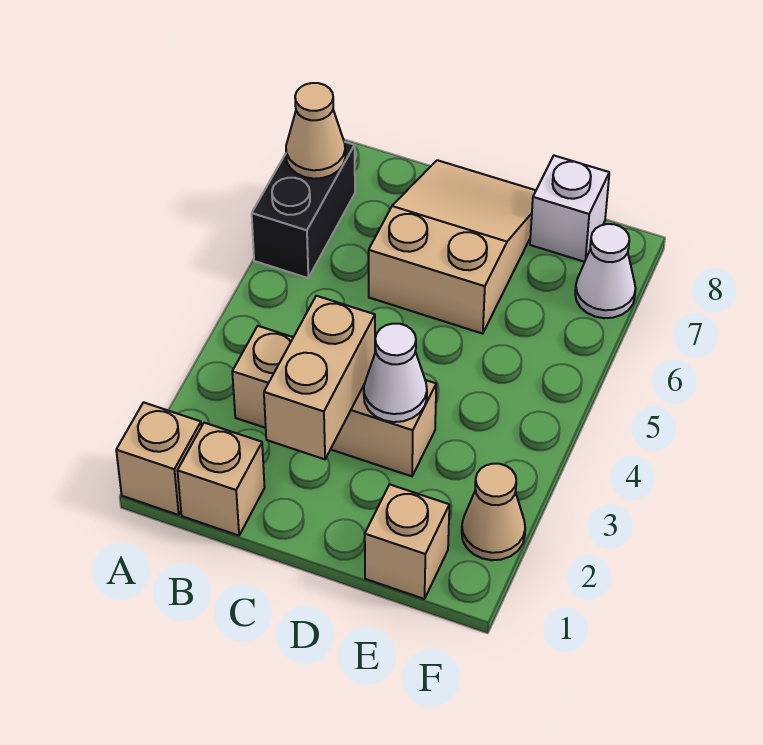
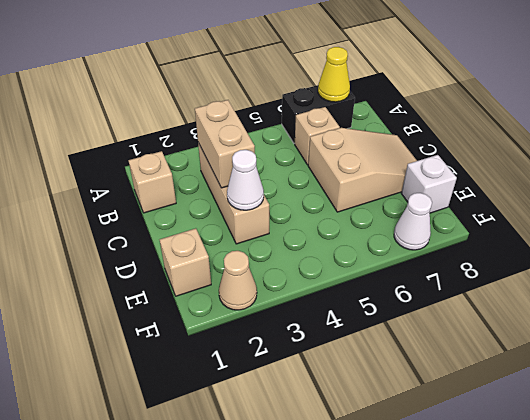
tan brick A1 level 1 -> tan brick B6 level 1
tan cone A7 level 2 -> yellow cone A7 level 2
tan brick C2:C3 level 2 -> tan brick B3:C3 level 2

